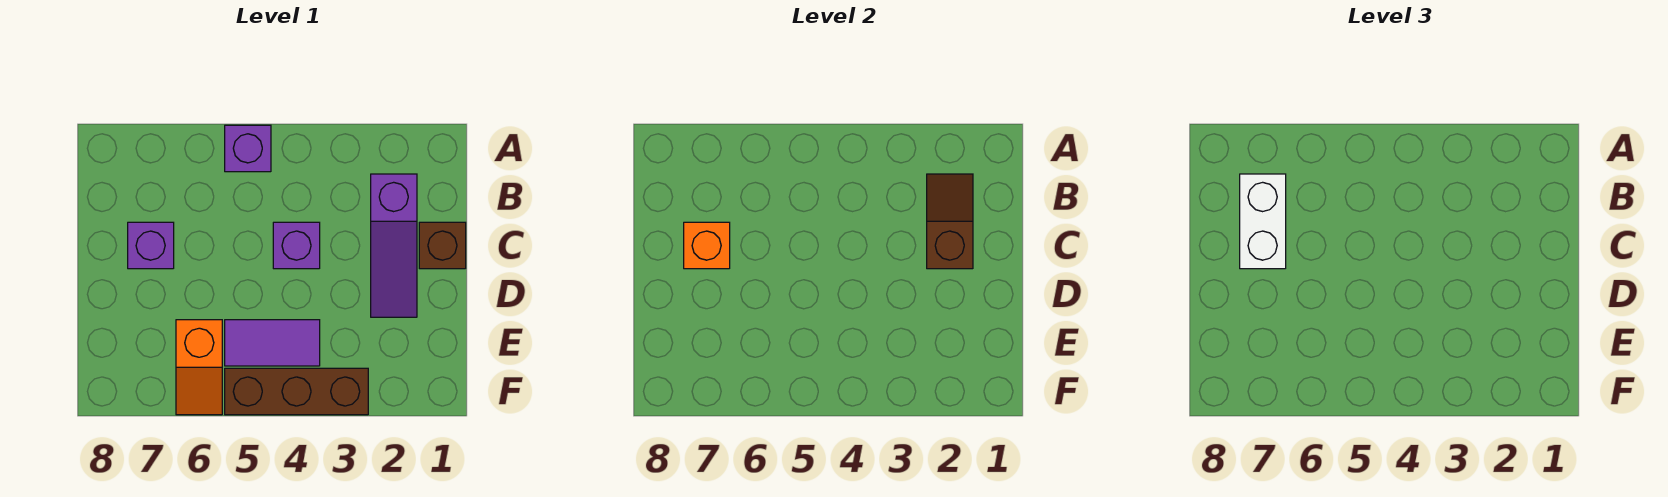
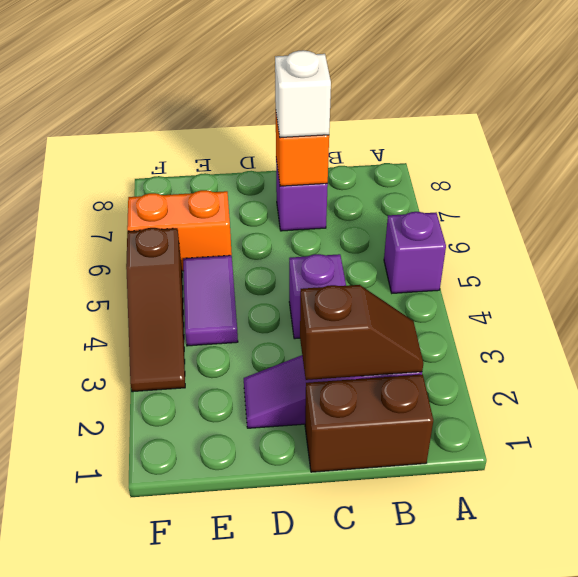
white brick B7:C7 level 3 -> white brick C7 level 3
brown brick C1 level 1 -> brown brick B1:C1 level 1
orange slope E6:F6 level 1 top E -> orange brick E6:F6 level 1
brown brick F3:F5 level 1 -> brown slope F3:F5 level 1 top 5

